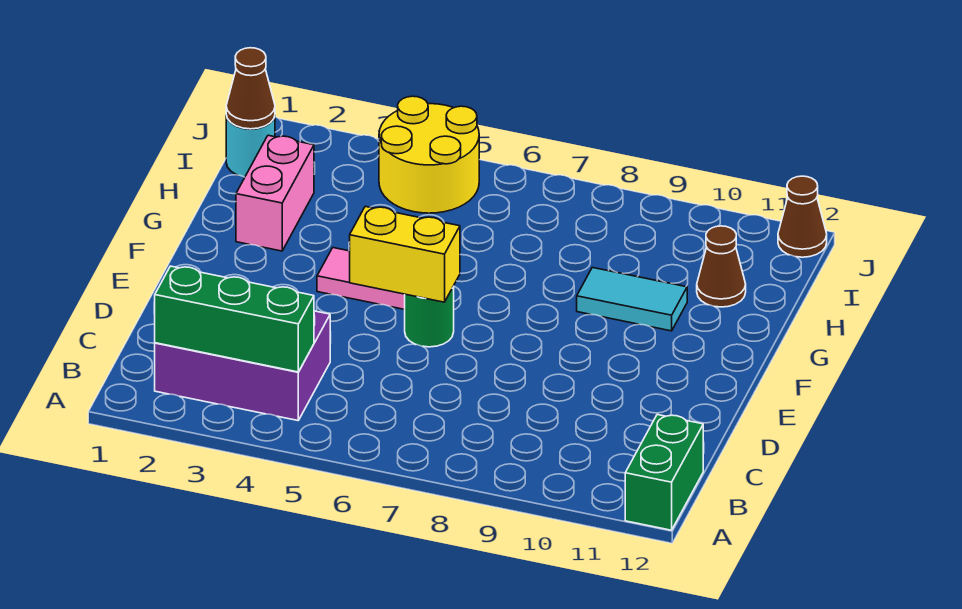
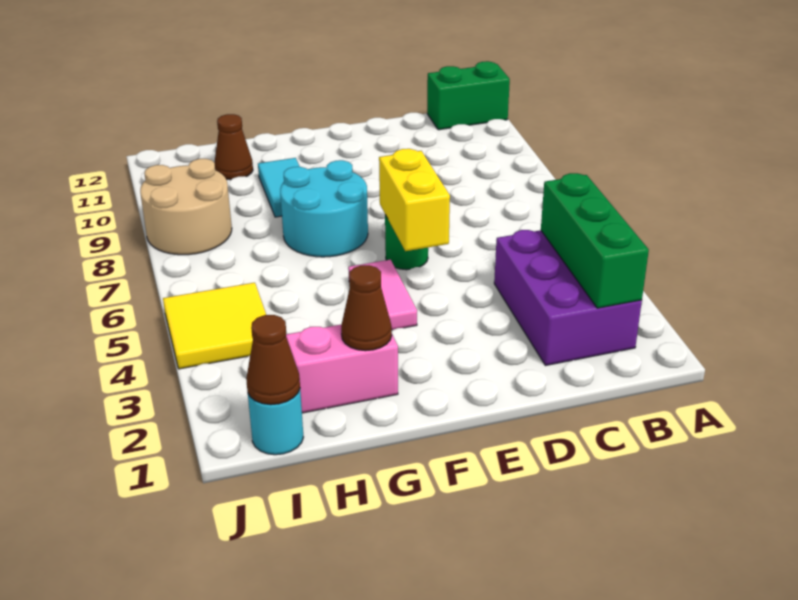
none -> cyan round brick F7:G8 level 1
yellow round brick I4:J5 level 1 -> yellow tile I4:J5 level 1
none -> tan round brick I8:J9 level 1
brown cone J12 level 1 -> brown cone G2 level 2

